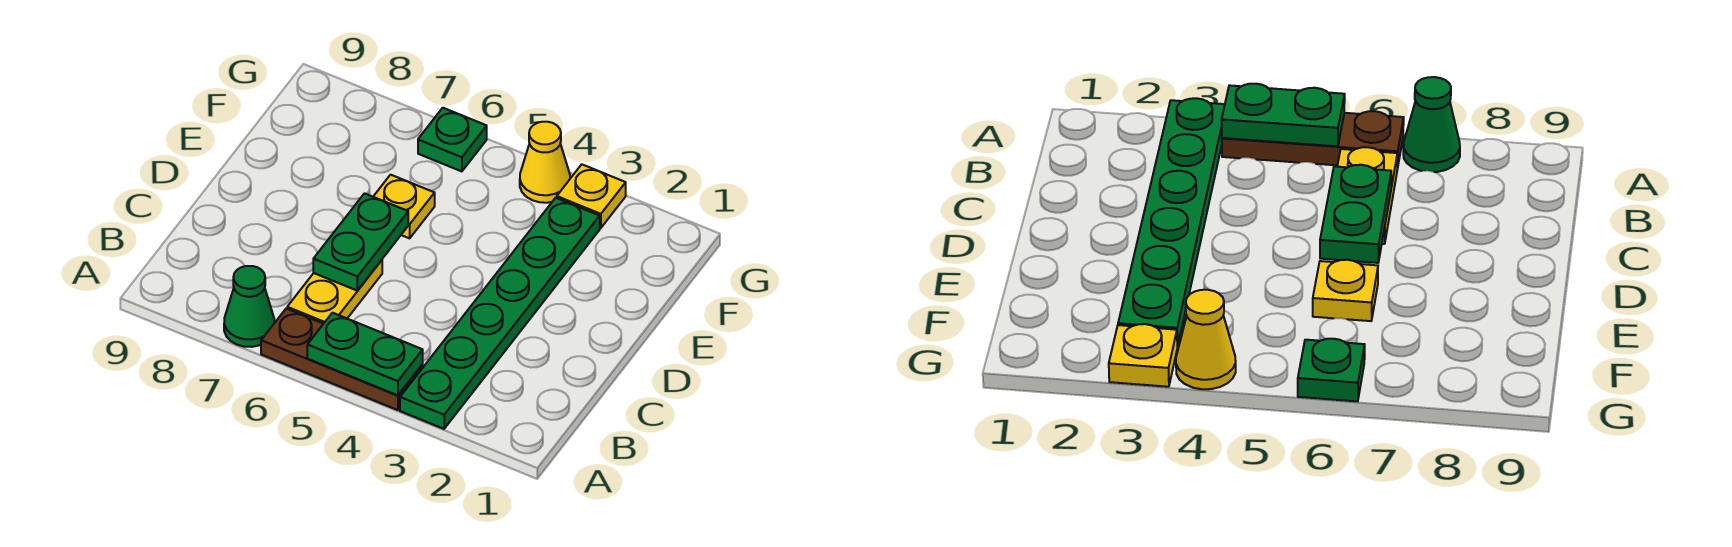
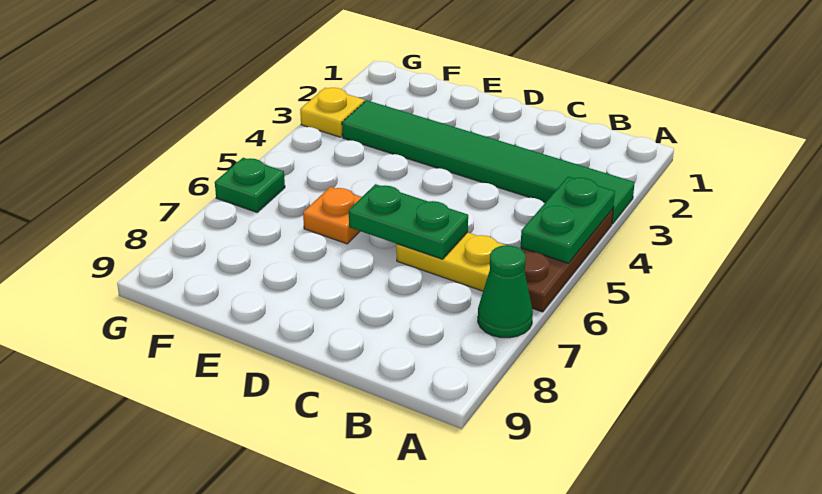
green plate A3:F3 level 1 -> green tile A3:F3 level 1
yellow plate E6 level 1 -> orange plate E6 level 1
yellow cone G4 level 1 -> none

